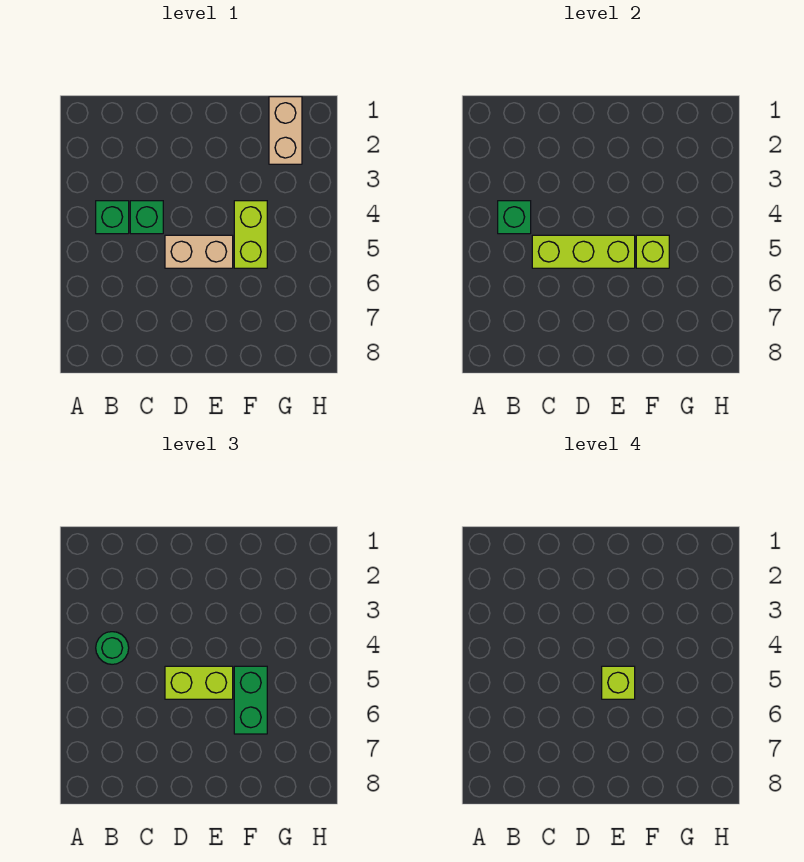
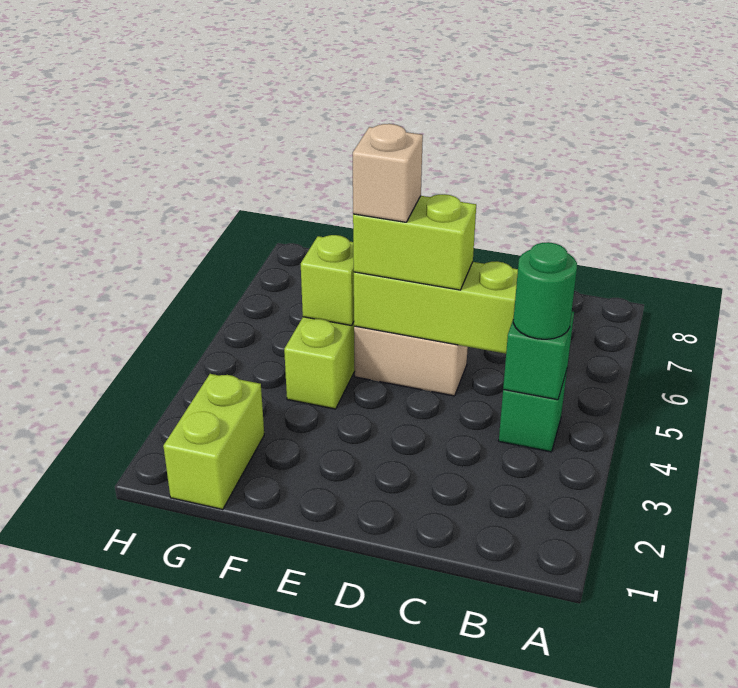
green brick C4 level 1 -> none
lime brick E5 level 4 -> tan brick E5 level 4
green brick F5:F6 level 3 -> none
tan brick G1:G2 level 1 -> lime brick G1:G2 level 1

